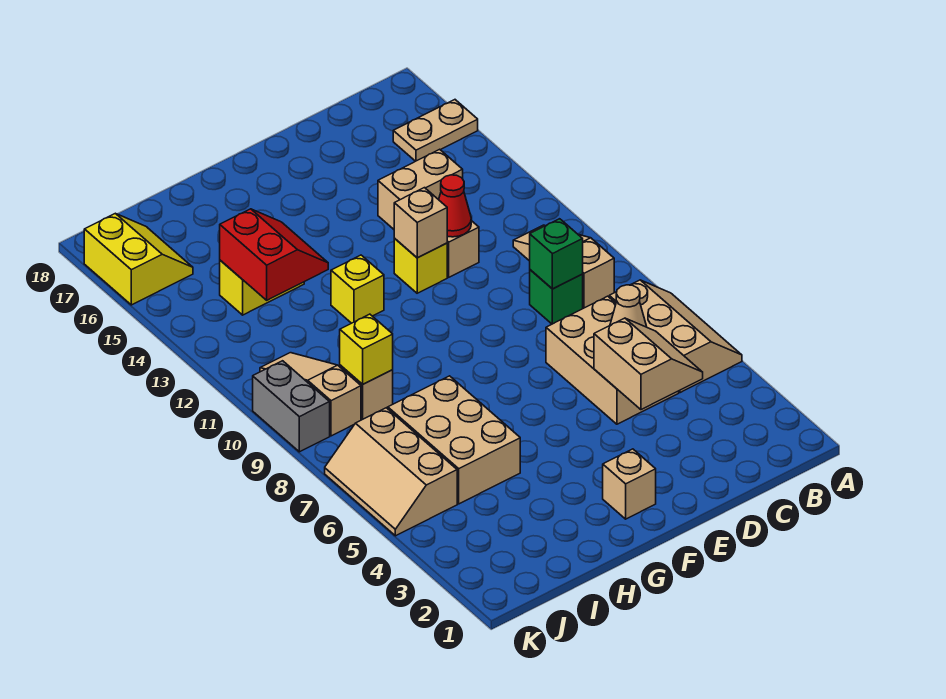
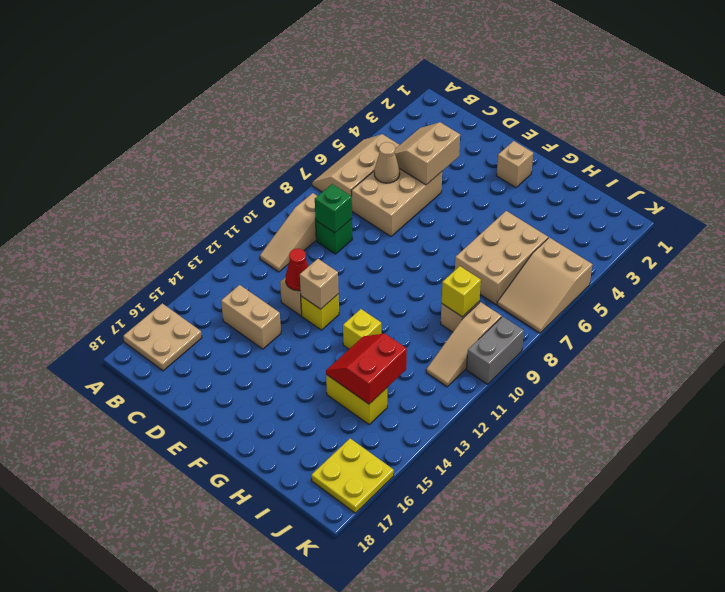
tan plate A16:B16 level 1 -> tan plate A16:B17 level 1
tan slope J5:K7 level 1 top J -> tan slope J5:K7 level 1 top 5
yellow slope J16:K17 level 1 top K -> yellow plate J16:K17 level 1

